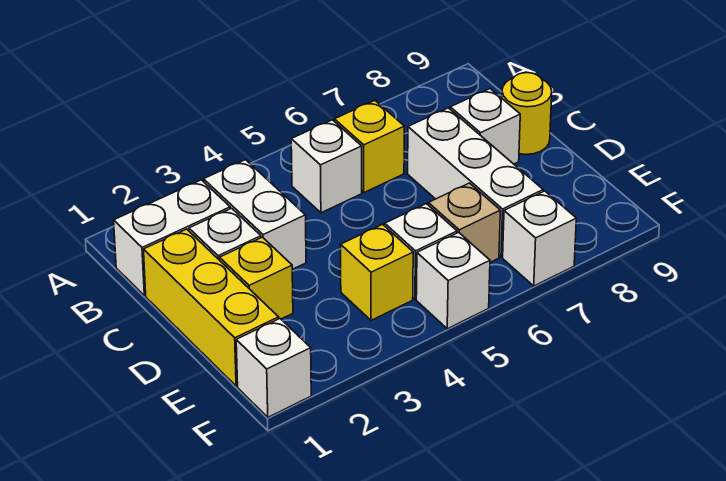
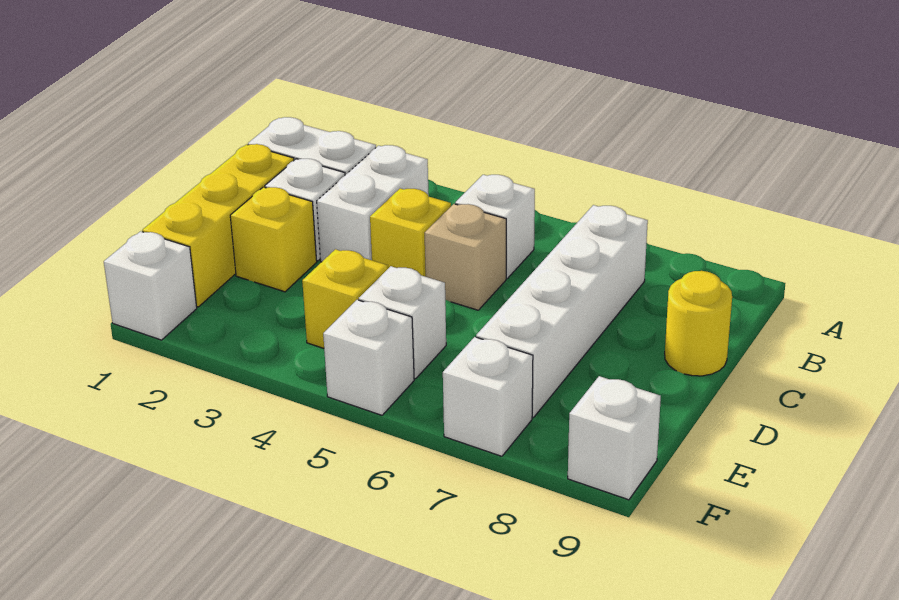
yellow brick B6 level 1 -> yellow brick C4 level 1
white brick C7:E7 level 1 -> white brick B7:E7 level 1
white brick C8 level 1 -> white brick F9 level 1
tan brick E6 level 1 -> tan brick C5 level 1

